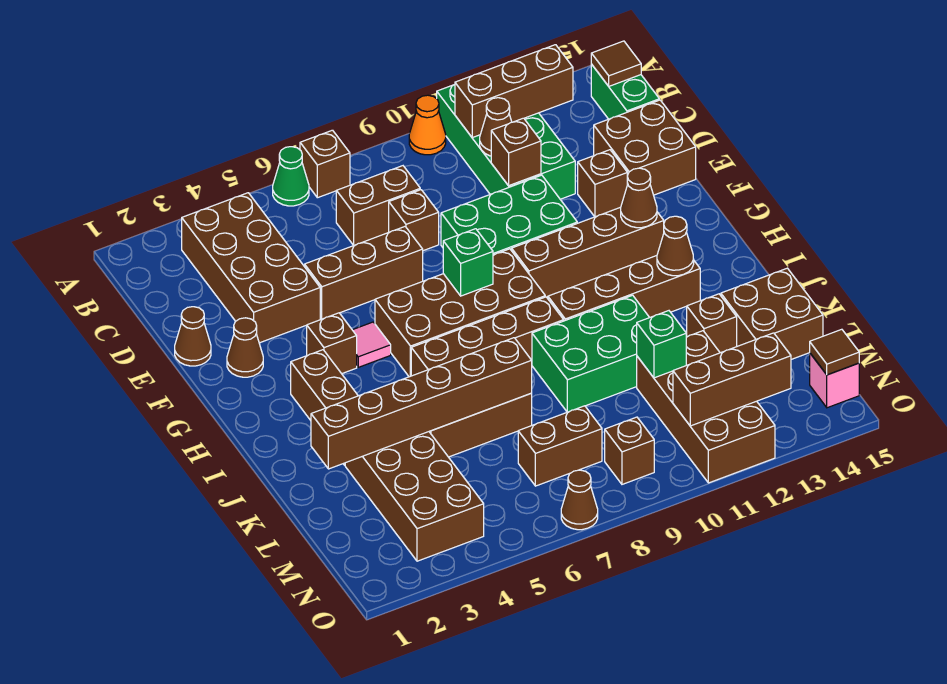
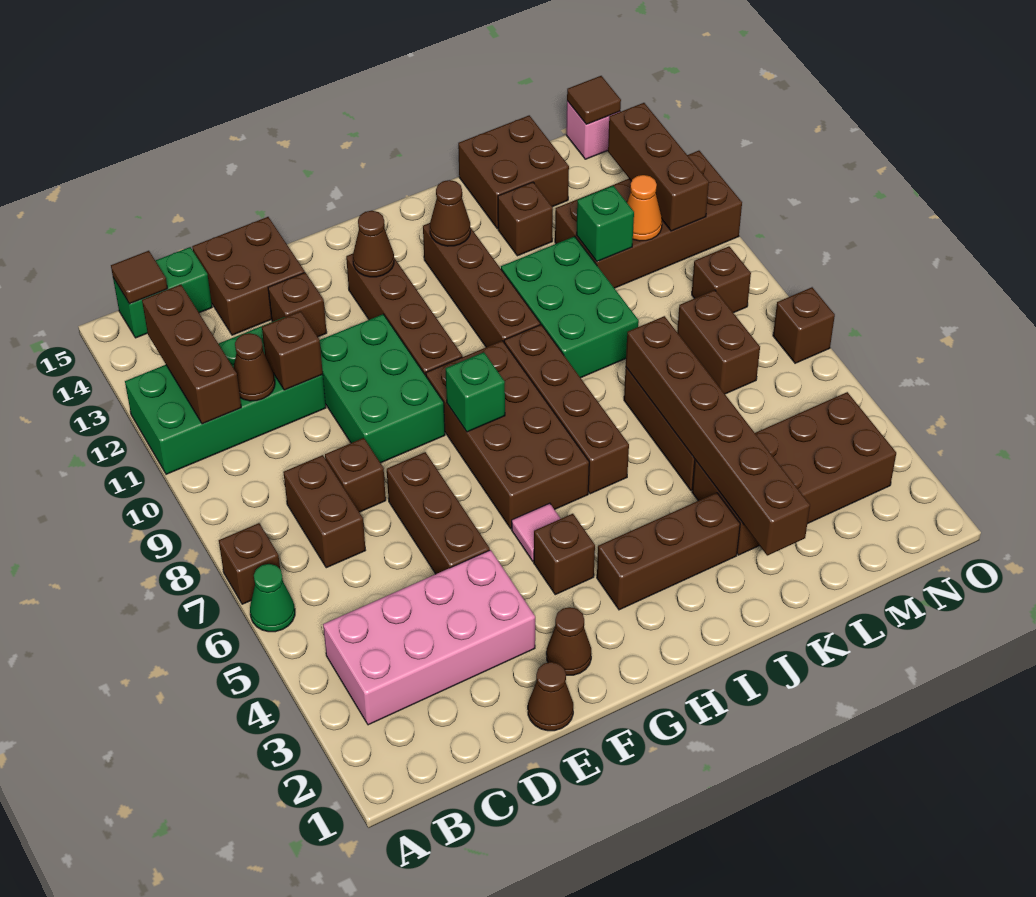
orange cone A10 level 1 -> orange cone M11 level 2
brown brick B3:E4 level 1 -> pink brick B3:E4 level 1
brown cone O7 level 1 -> brown brick O7 level 1

